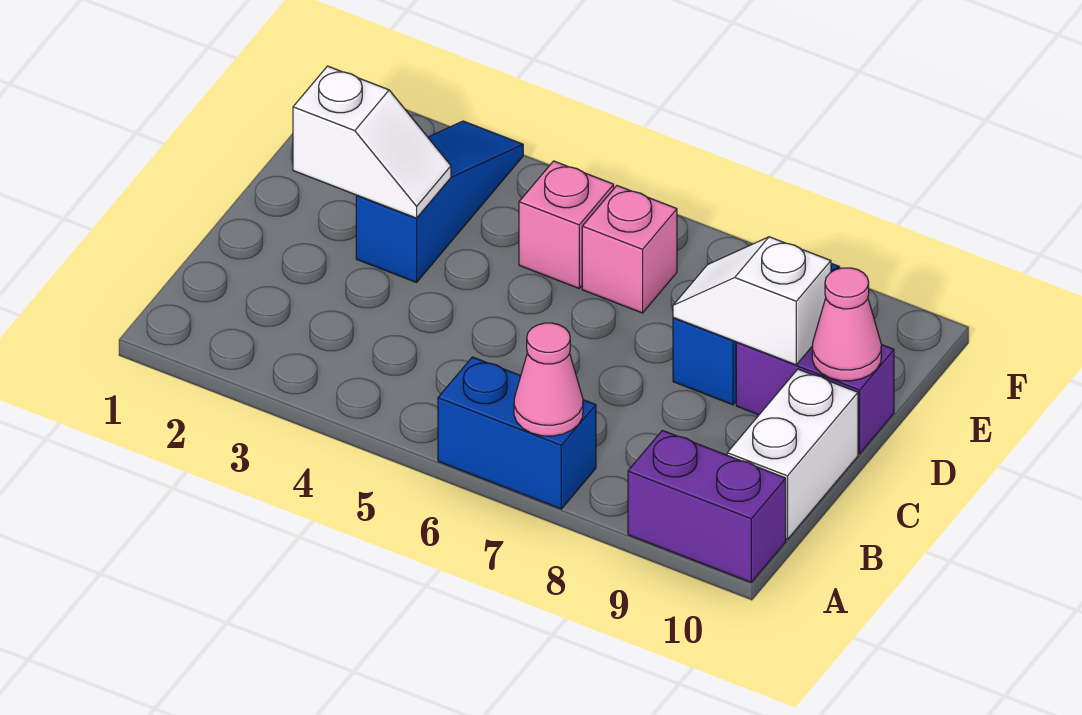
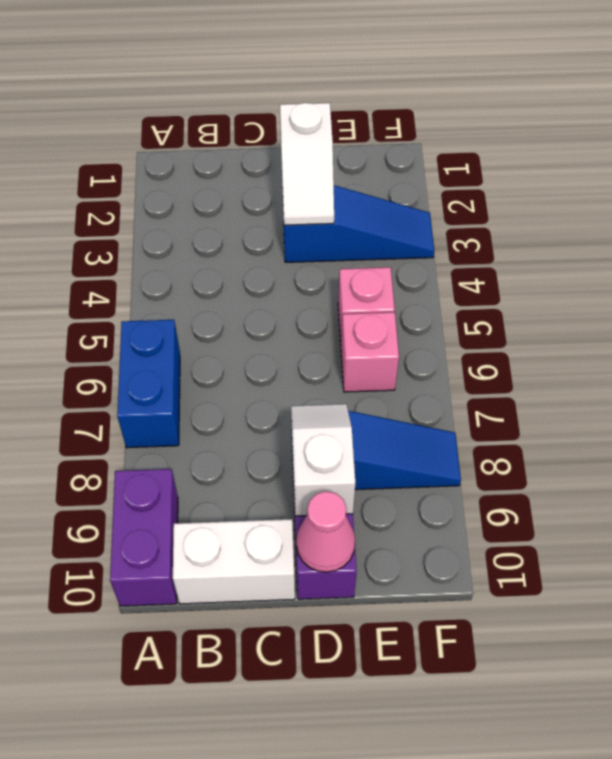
pink cone A7 level 2 -> none

